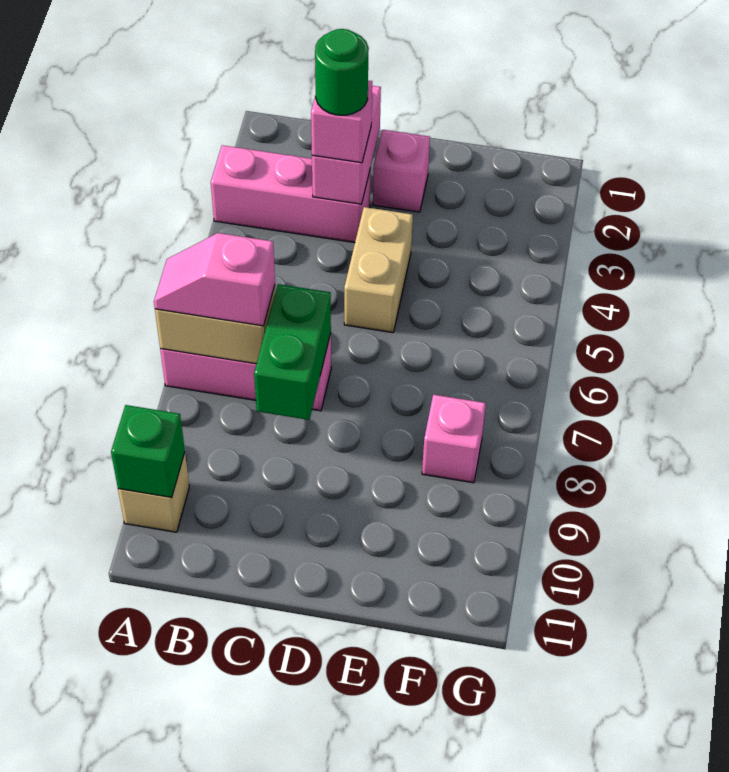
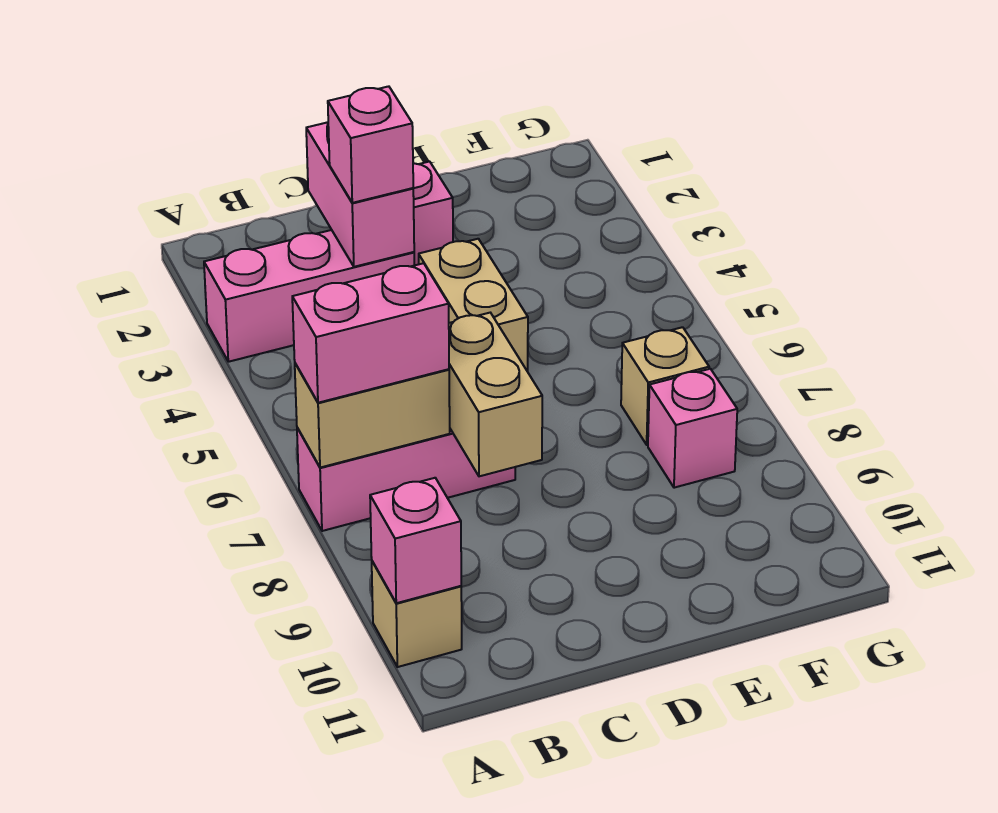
pink slope A7:B7 level 3 top B -> pink brick A7:B7 level 3
green brick A10 level 2 -> pink brick A10 level 2
green round brick C3 level 4 -> none
green brick C7:C8 level 2 -> tan brick C7:C8 level 2
none -> tan brick F7 level 1

